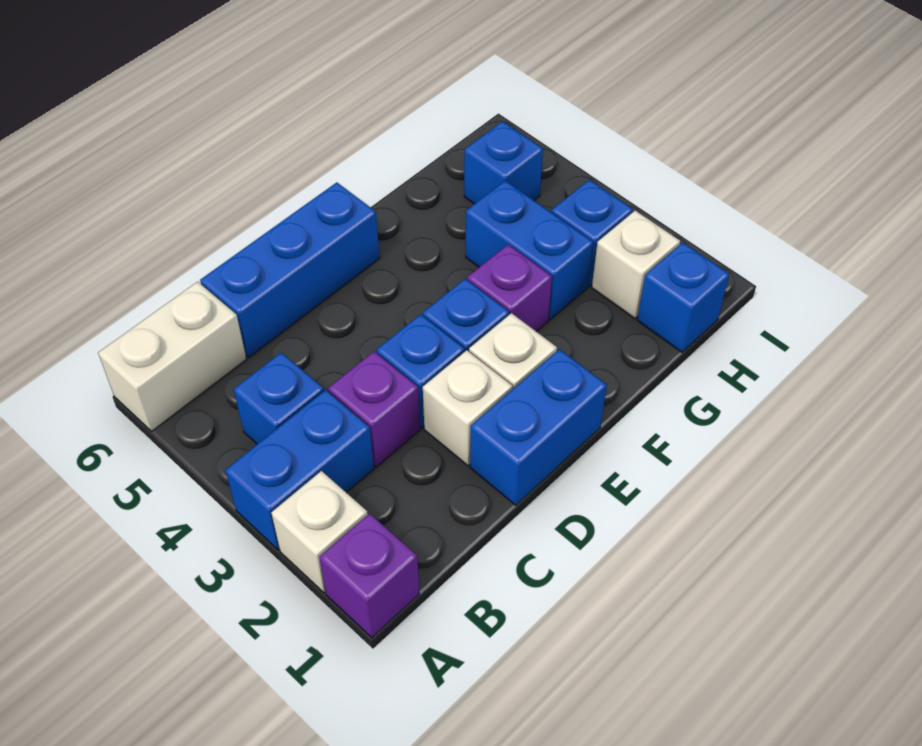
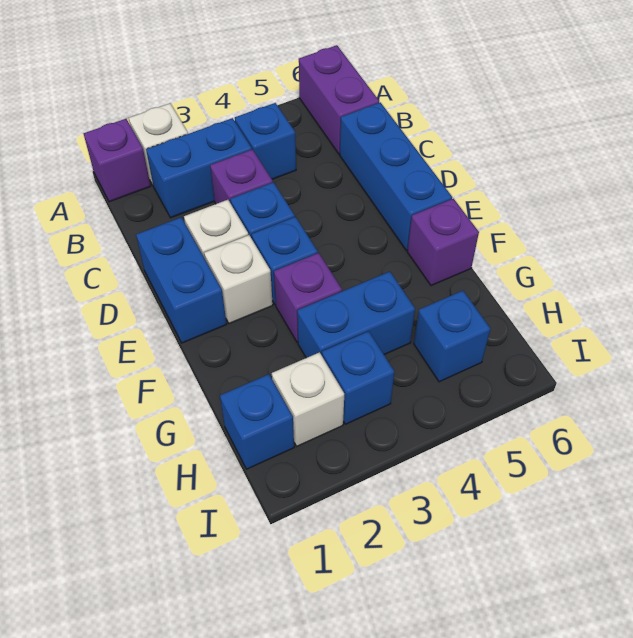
blue brick A3:B3 level 1 -> blue brick B2:B3 level 1
white brick A6:B6 level 1 -> purple brick A6:B6 level 1
none -> purple brick F6 level 1

